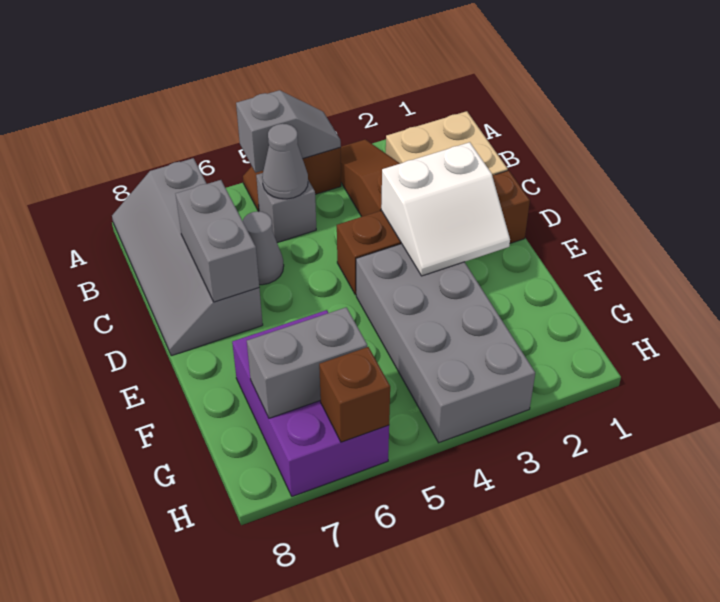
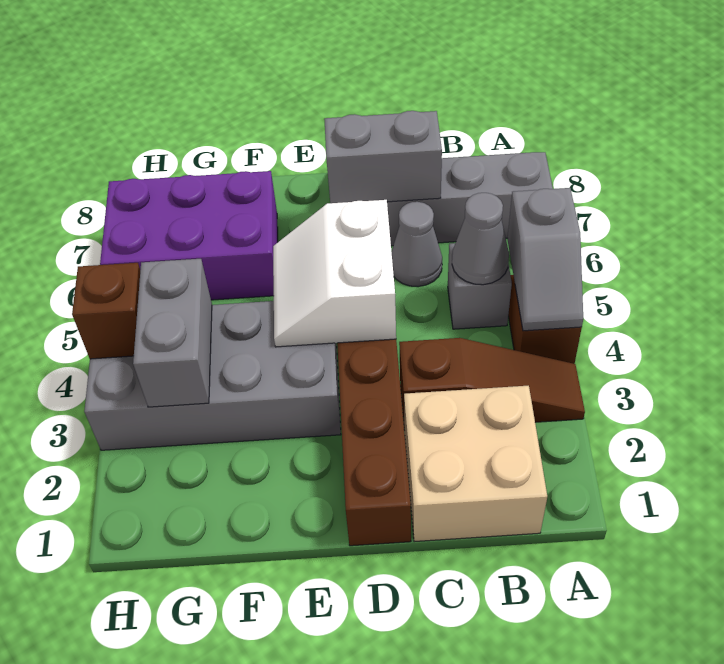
white slope D2:E3 level 2 top D -> white slope D4:E5 level 2 top D
grey brick G6:G7 level 2 -> grey brick G3:G4 level 2
brown brick H6 level 2 -> brown brick H4 level 2

